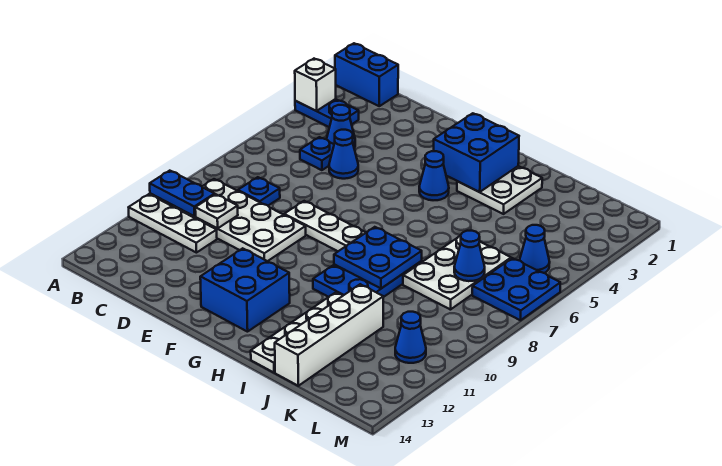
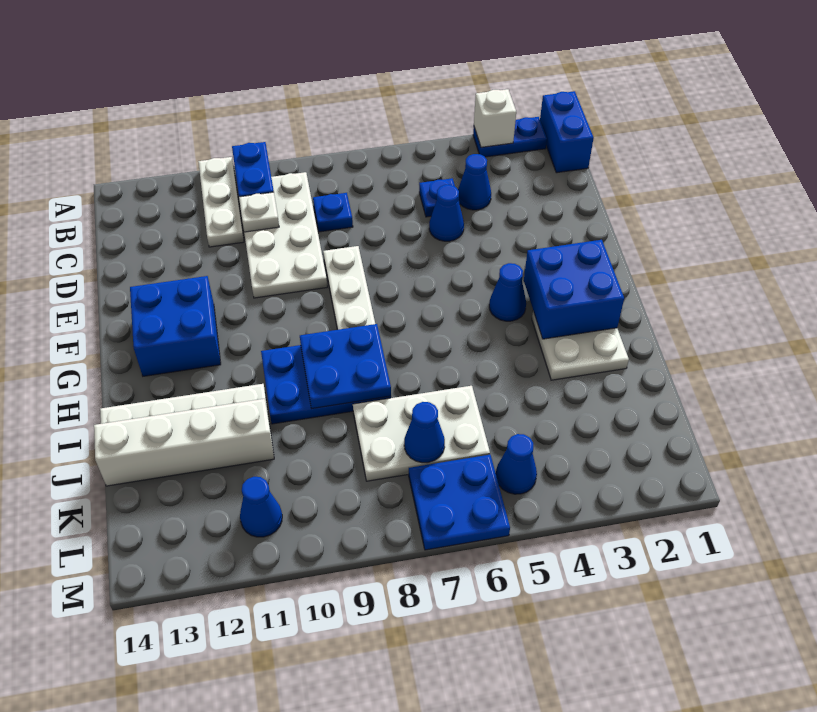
blue plate A3:B3 level 1 -> blue plate A2:A3 level 1

